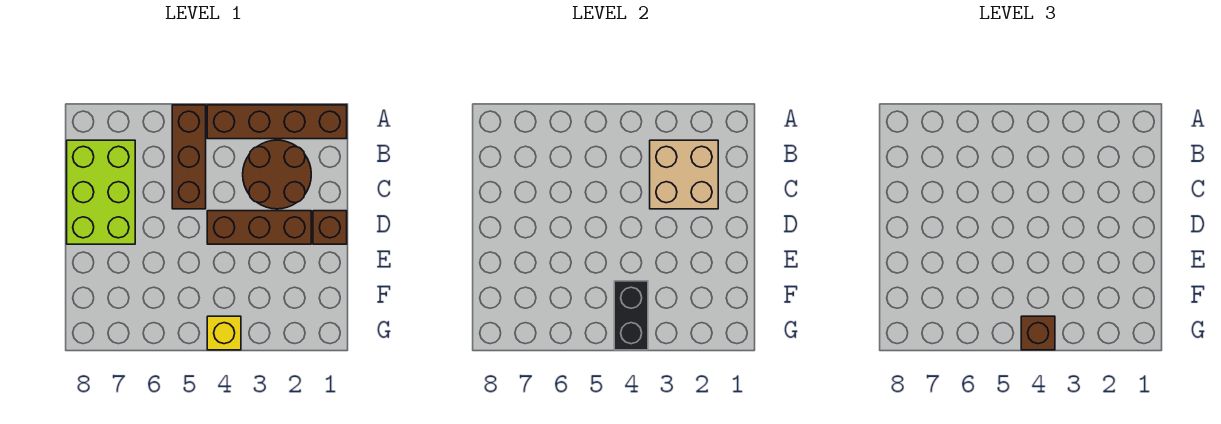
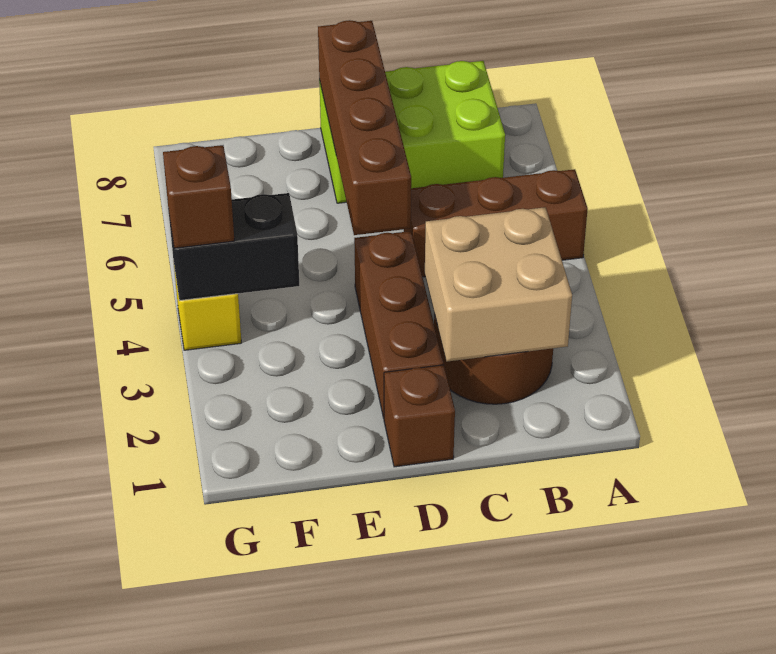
brown brick A1:A4 level 1 -> brown brick D5:D8 level 2

